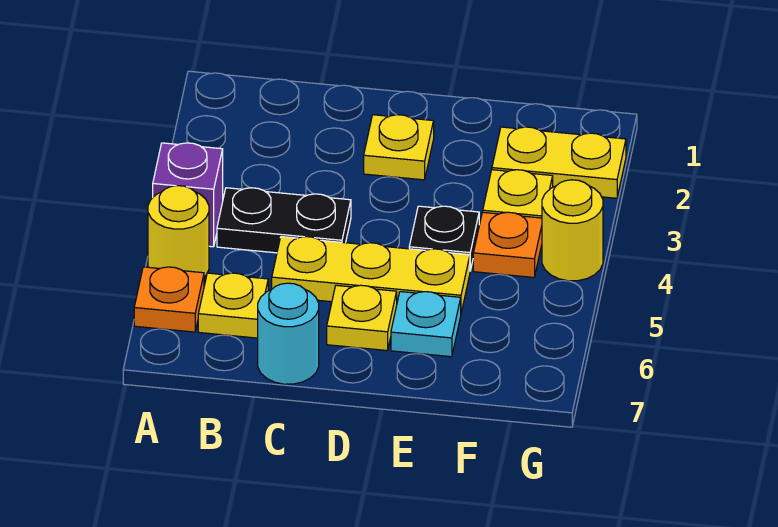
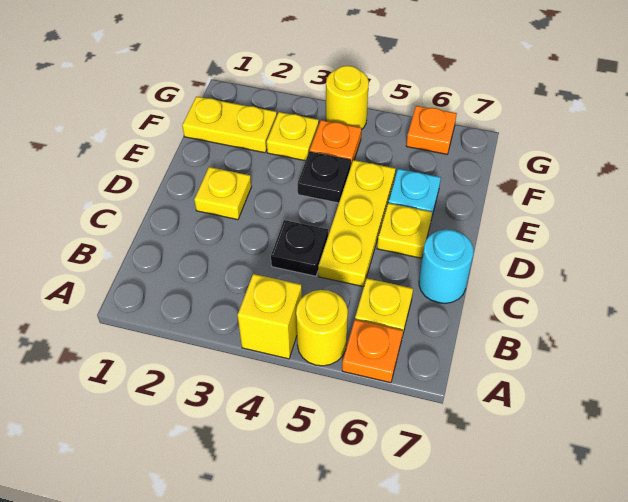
purple brick A4 level 1 -> yellow brick A4 level 1
black plate B4:C4 level 1 -> black plate C4 level 1
yellow plate F2:G2 level 1 -> yellow plate F1:F2 level 1
none -> orange plate G6 level 1

